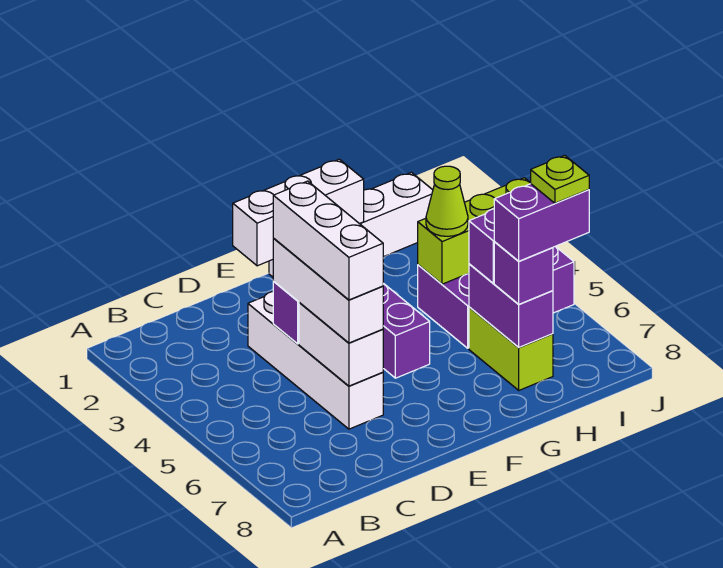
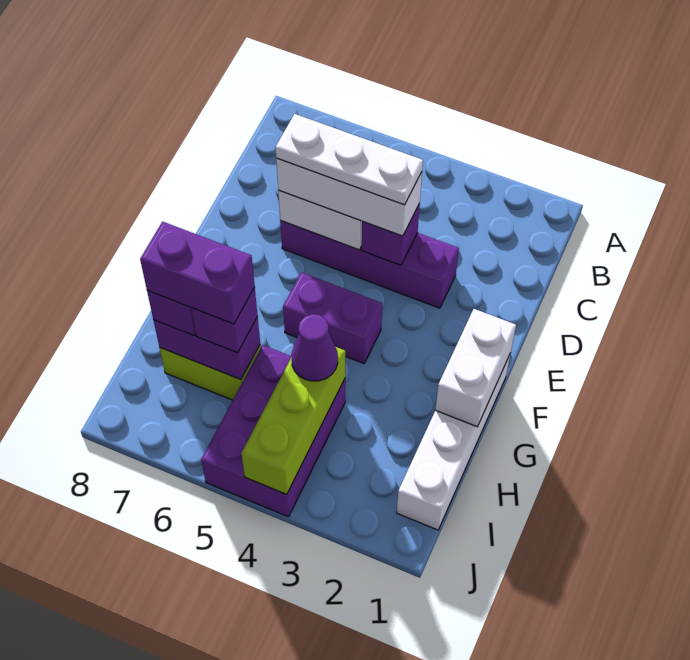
white brick D3:D6 level 1 -> purple brick D3:D6 level 1
white brick D4:D6 level 4 -> white plate D4:D6 level 4
white brick E1:G1 level 2 -> white brick F1:G1 level 2
lime cone H4 level 3 -> purple cone H4 level 3
purple brick H7:I7 level 4 -> purple brick H6:H7 level 4
lime plate I7 level 5 -> none

